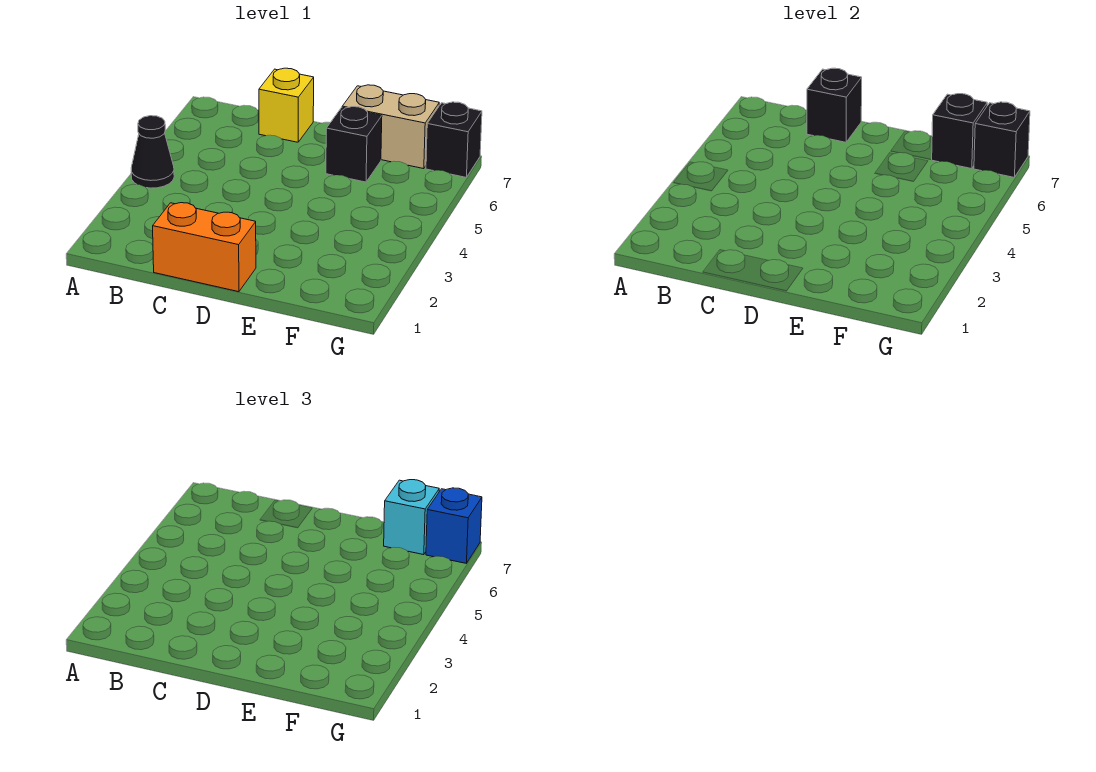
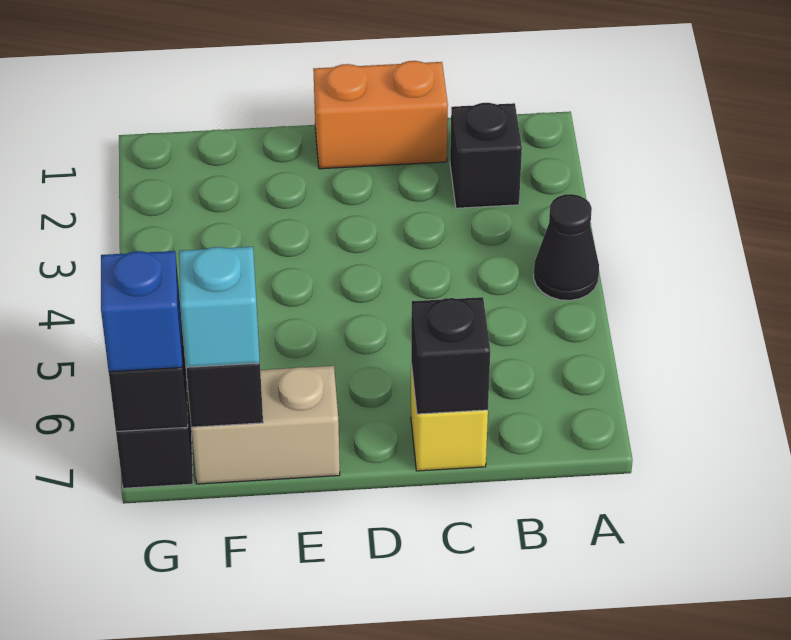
black brick E6 level 1 -> black brick B2 level 1

